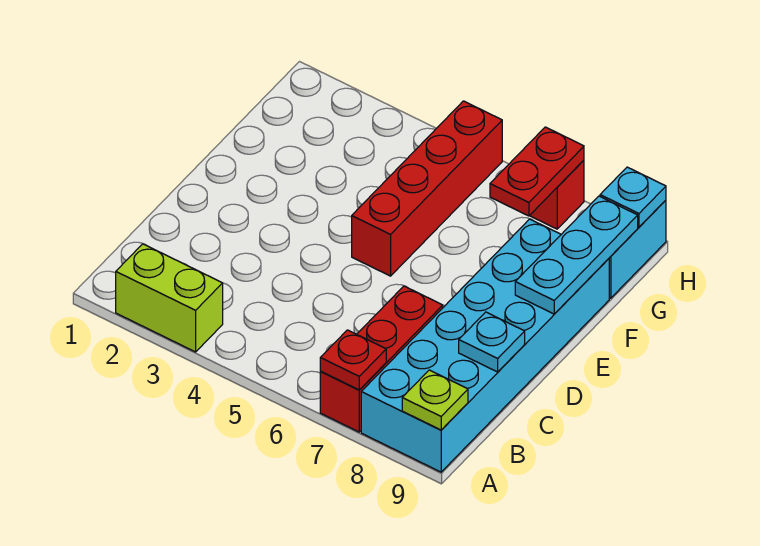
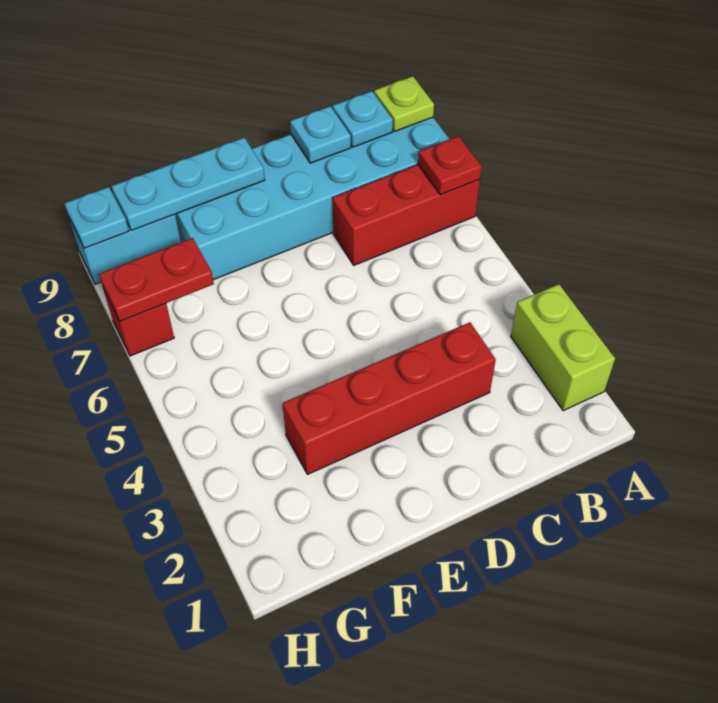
none -> cyan plate B9 level 2
red brick E5:H5 level 1 -> red brick C3:F3 level 1

